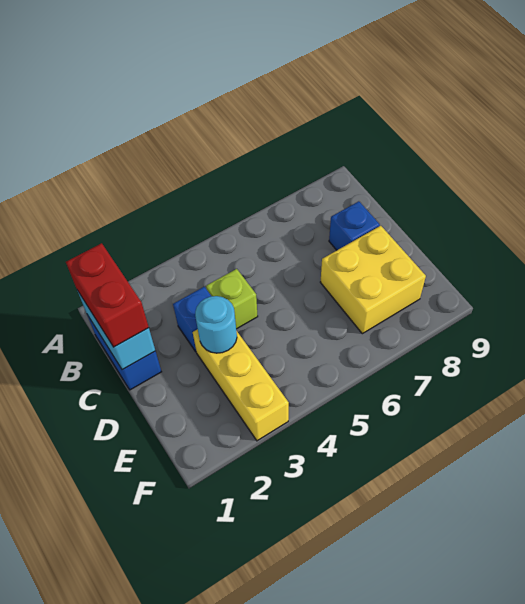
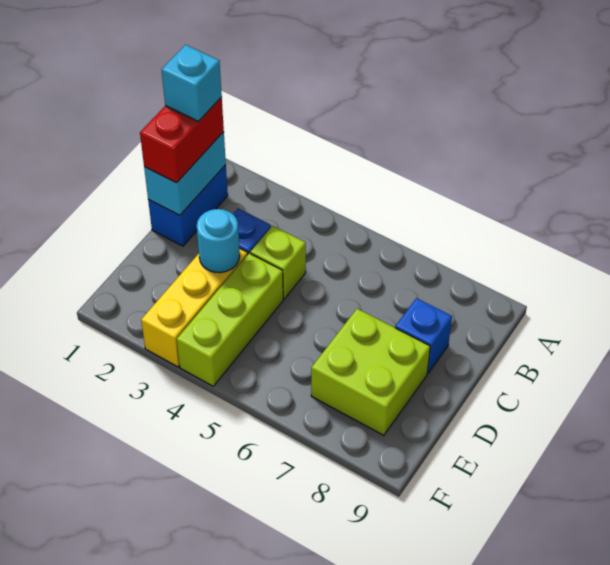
none -> cyan brick B1 level 4
none -> lime brick D4:F4 level 1
yellow brick D7:E8 level 1 -> lime brick D7:E8 level 1

